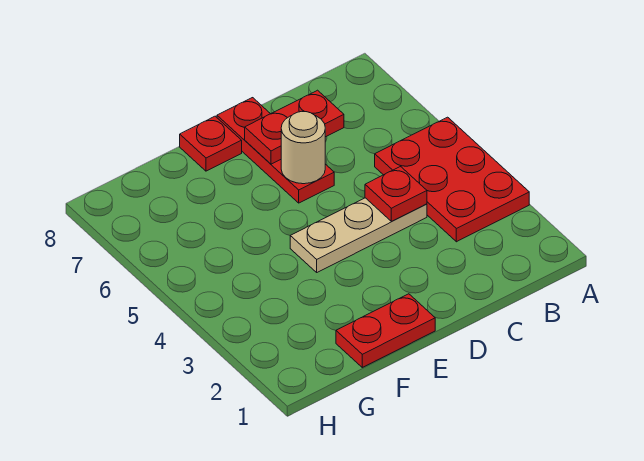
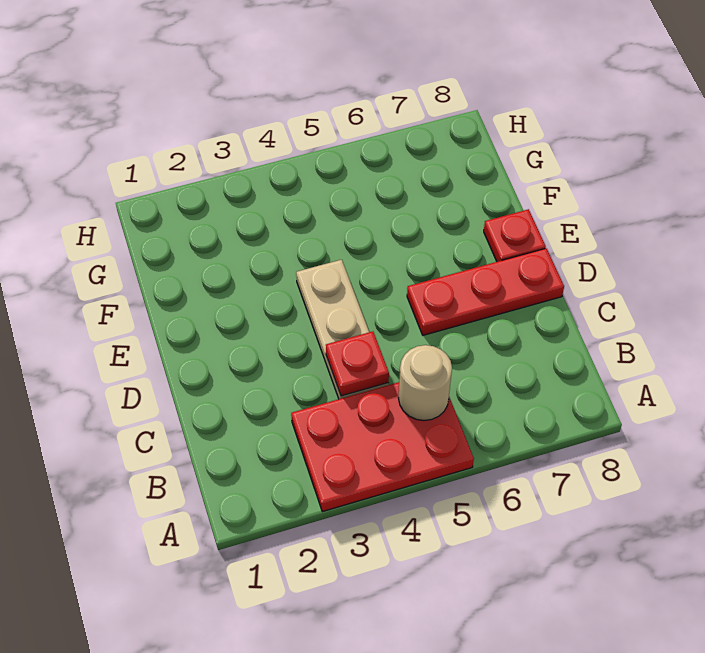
red plate C7:D7 level 2 -> none
tan round brick D6 level 2 -> tan round brick B5 level 2
red plate E1:F1 level 1 -> none

